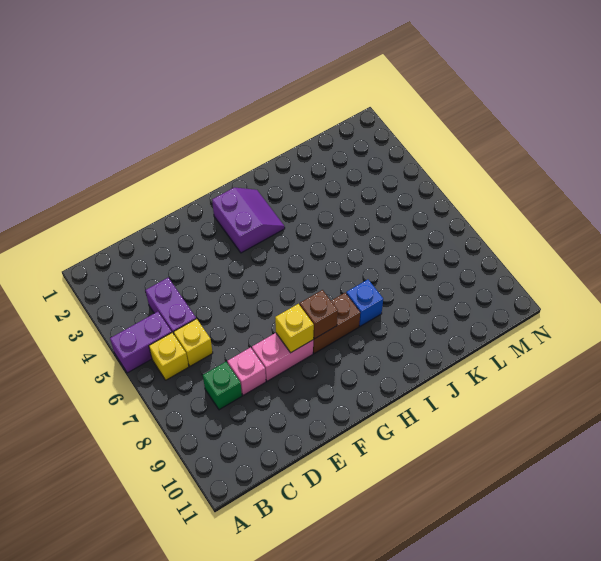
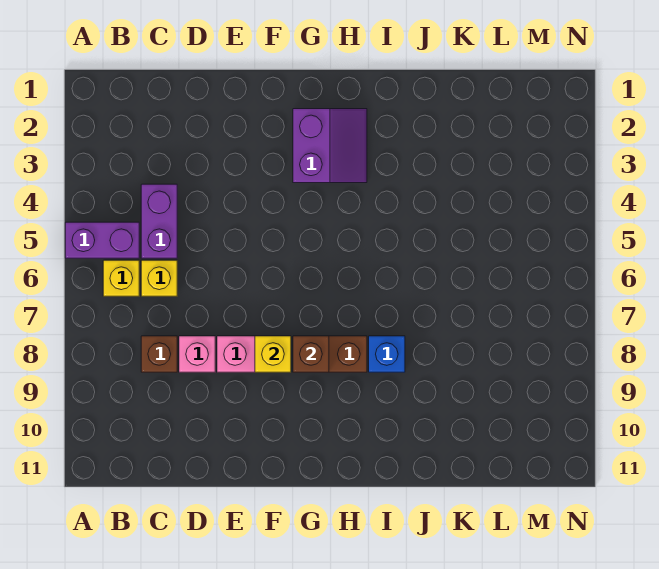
green brick C8 level 1 -> brown brick C8 level 1

